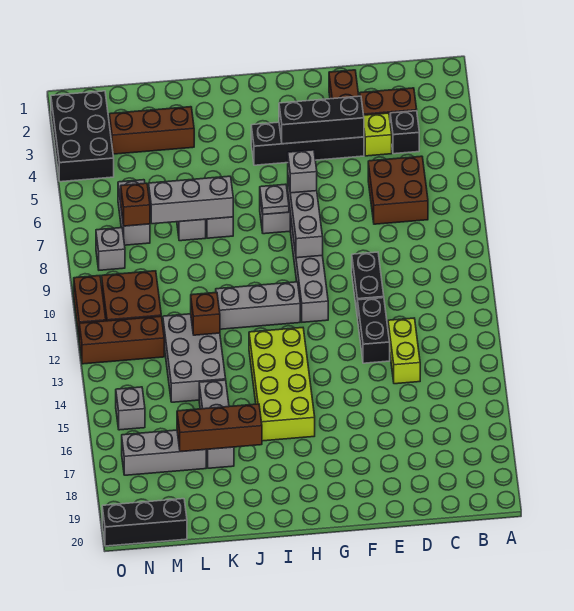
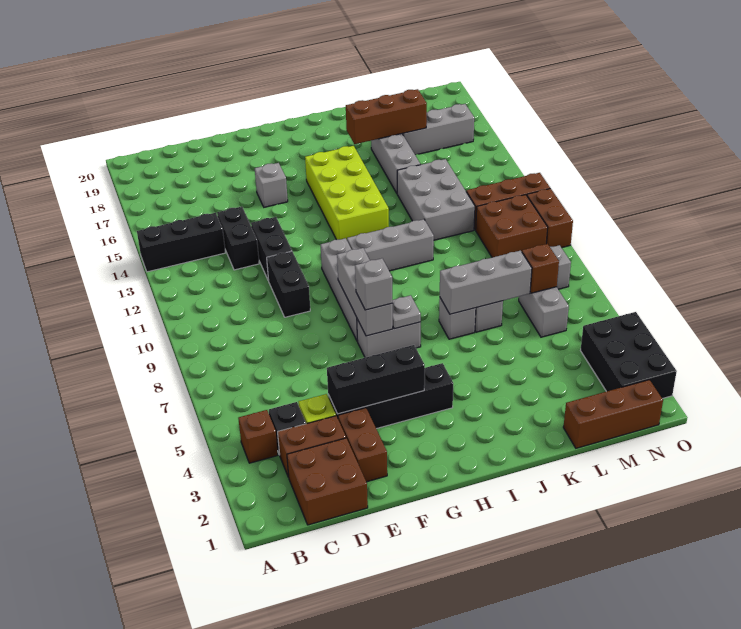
brown brick C6:D7 level 1 -> brown brick C1:D2 level 1
lime brick D13:D14 level 1 -> black brick D13:D14 level 1
brown brick K3:M3 level 1 -> brown brick L1:N1 level 1
brown brick K12 level 2 -> brown brick B4 level 1
black brick M20:O20 level 1 -> black brick A14:C14 level 1
grey brick N15 level 1 -> grey brick F16 level 1

